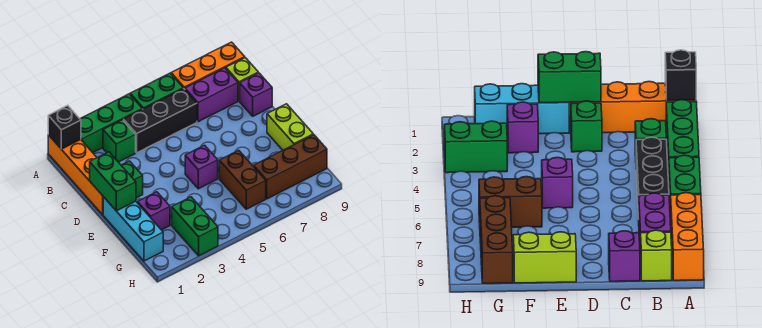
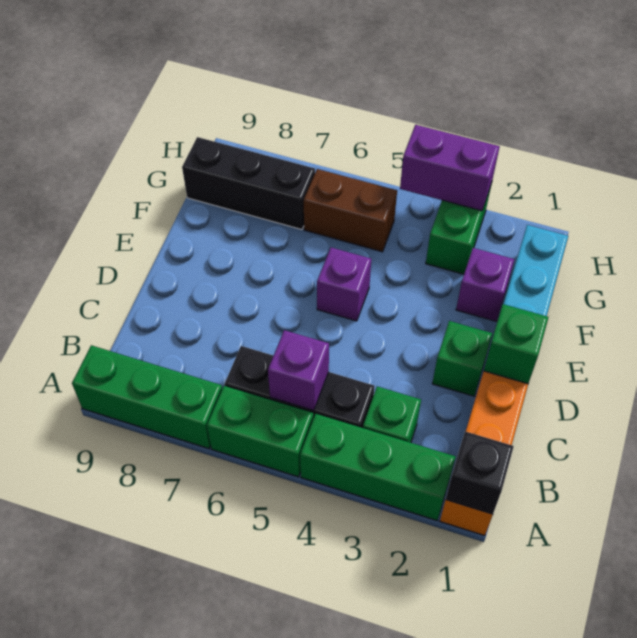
orange brick A7:A9 level 1 -> green brick A7:A9 level 1
purple brick B7:B8 level 1 -> purple brick H3:H4 level 2
lime brick B9 level 1 -> none
purple brick C9 level 1 -> purple brick B5 level 2
green brick D1:E1 level 2 -> green brick D1 level 2
lime brick E9:F9 level 1 -> none
brown brick F6:G6 level 1 -> brown brick G5:G6 level 1
brown brick G7:G9 level 1 -> black brick G7:G9 level 1

